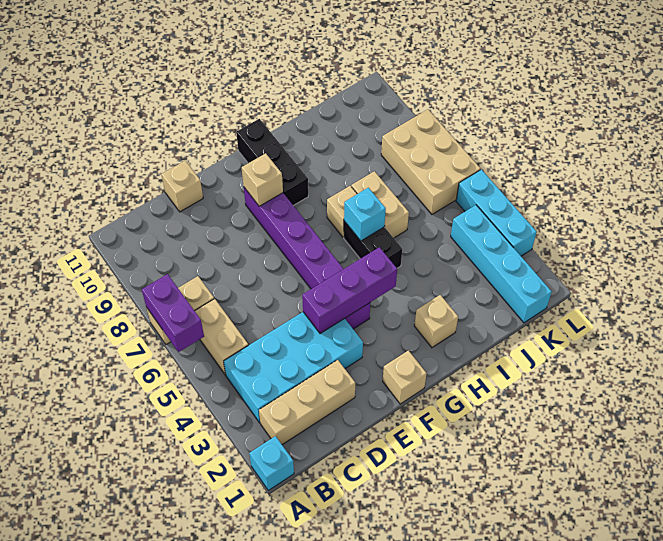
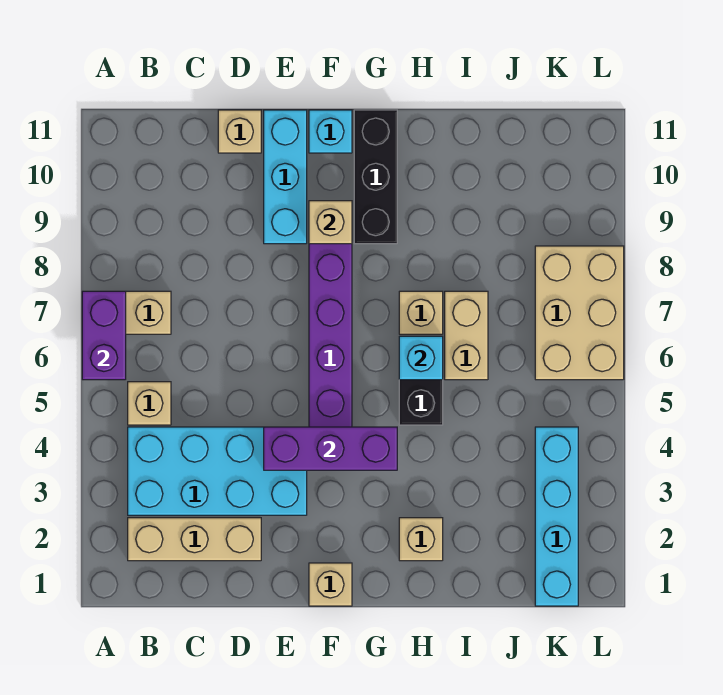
cyan brick A1 level 1 -> cyan brick F11 level 1
tan brick B5:B6 level 1 -> tan brick B5 level 1
cyan brick L3:L5 level 1 -> cyan brick E9:E11 level 1

